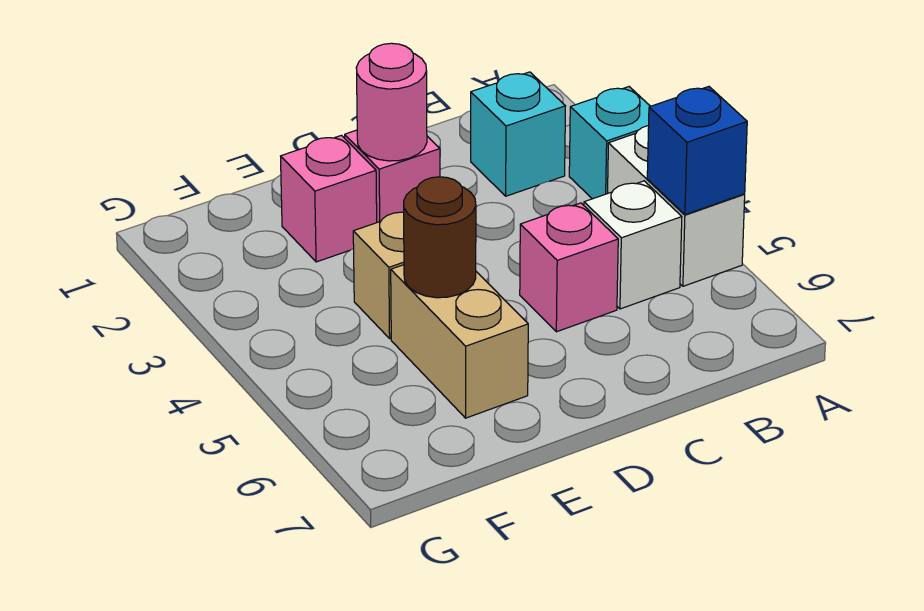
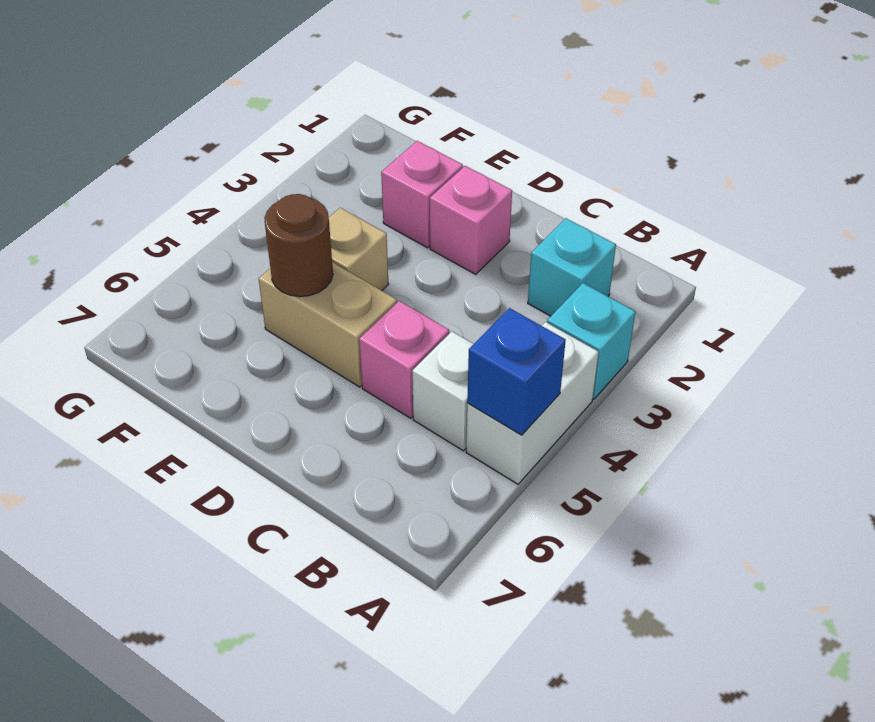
pink round brick D2 level 2 -> none
tan brick E5:E6 level 1 -> tan brick D5:E5 level 1

